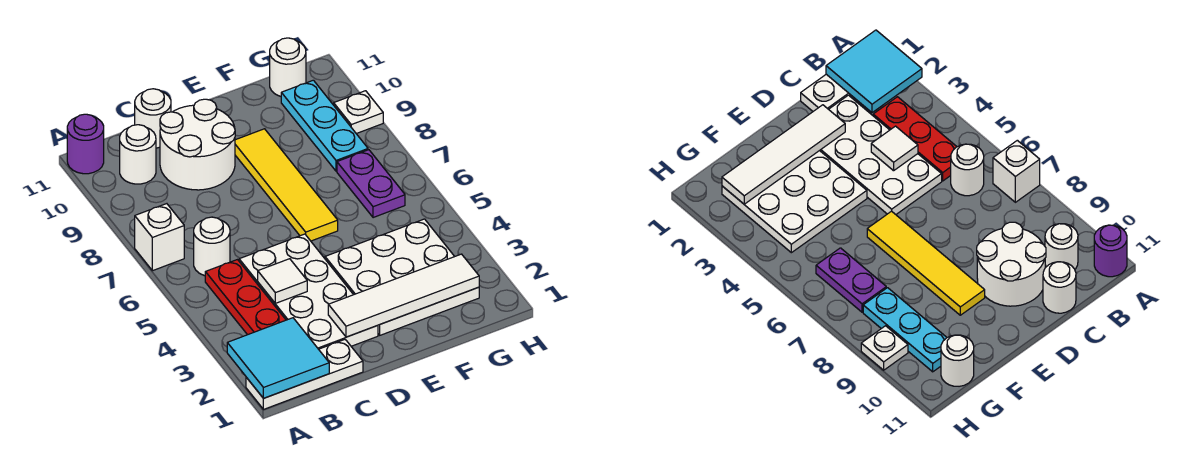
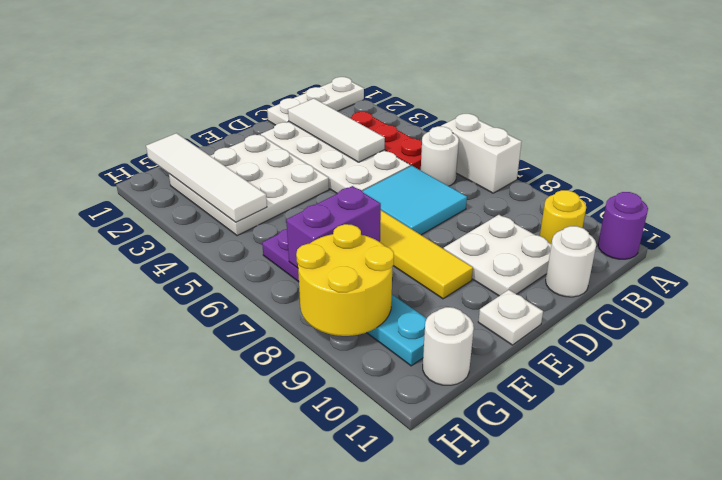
cyan tile A1:B2 level 2 -> cyan tile C6:D7 level 1
white brick A7 level 1 -> white brick A6:A7 level 1
white round brick B10 level 1 -> yellow round brick B10 level 1
white tile C4 level 2 -> white tile C2:C4 level 2
white round brick C9:D10 level 1 -> white plate C9:D10 level 1
white tile D2:G2 level 2 -> white tile G1:G4 level 2
none -> purple brick F7:G7 level 2
none -> yellow round brick G8:H9 level 2
white plate H9 level 1 -> white plate E11 level 1

